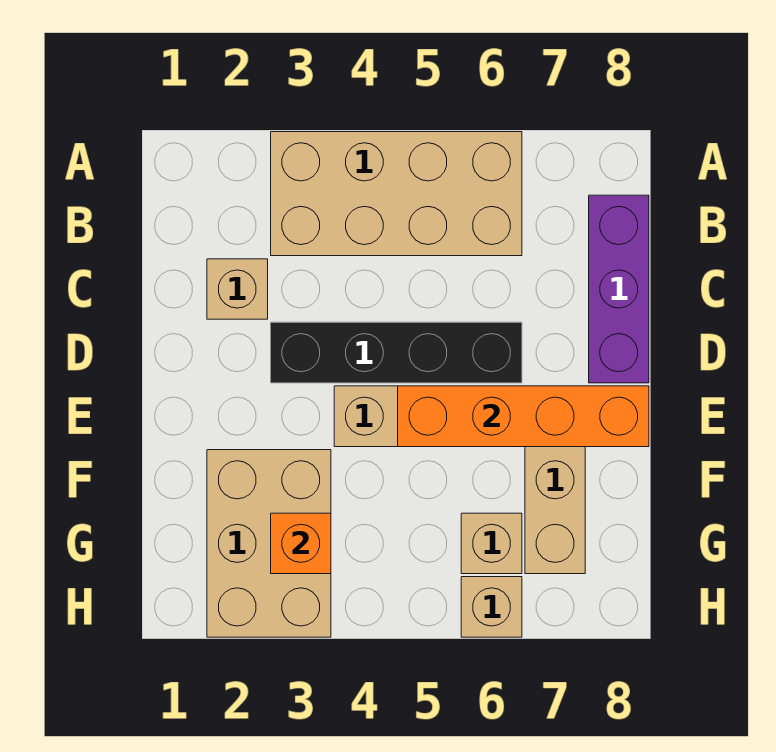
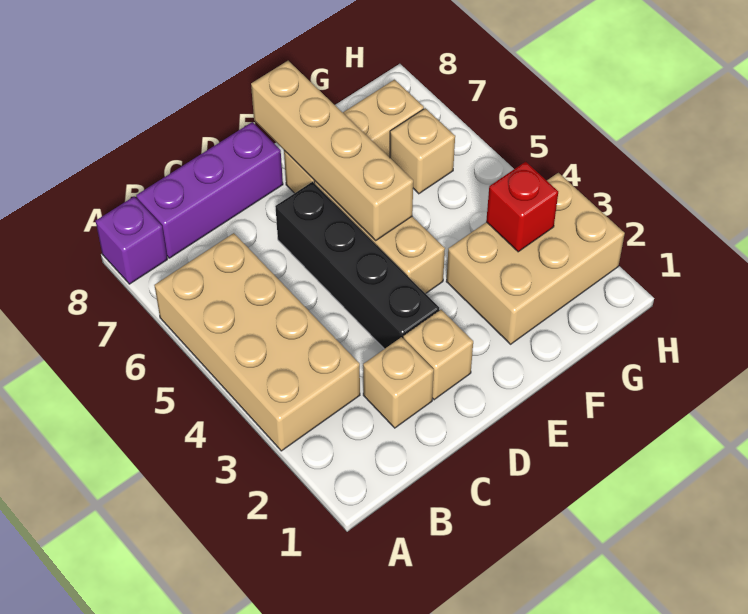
none -> purple brick A8 level 1
orange brick E5:E8 level 2 -> tan brick E5:E8 level 2
orange brick G3 level 2 -> red brick G3 level 2
tan brick H6 level 1 -> tan brick D2 level 1

